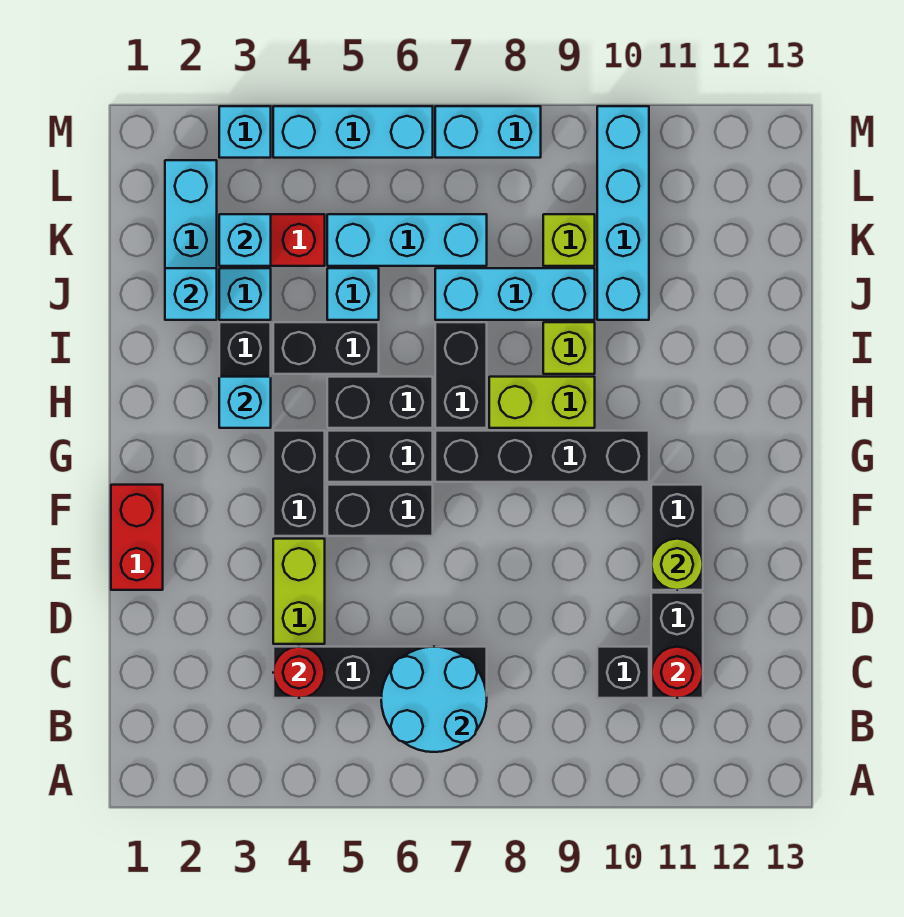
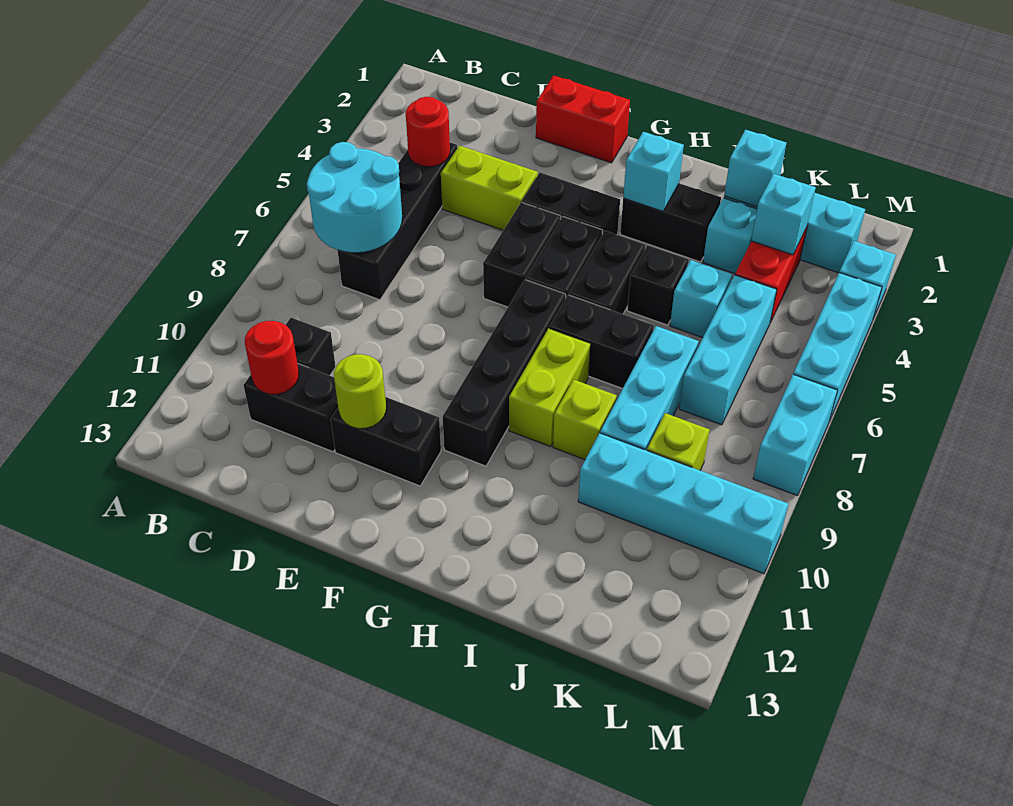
black brick I4:I5 level 1 -> black brick I5 level 1

